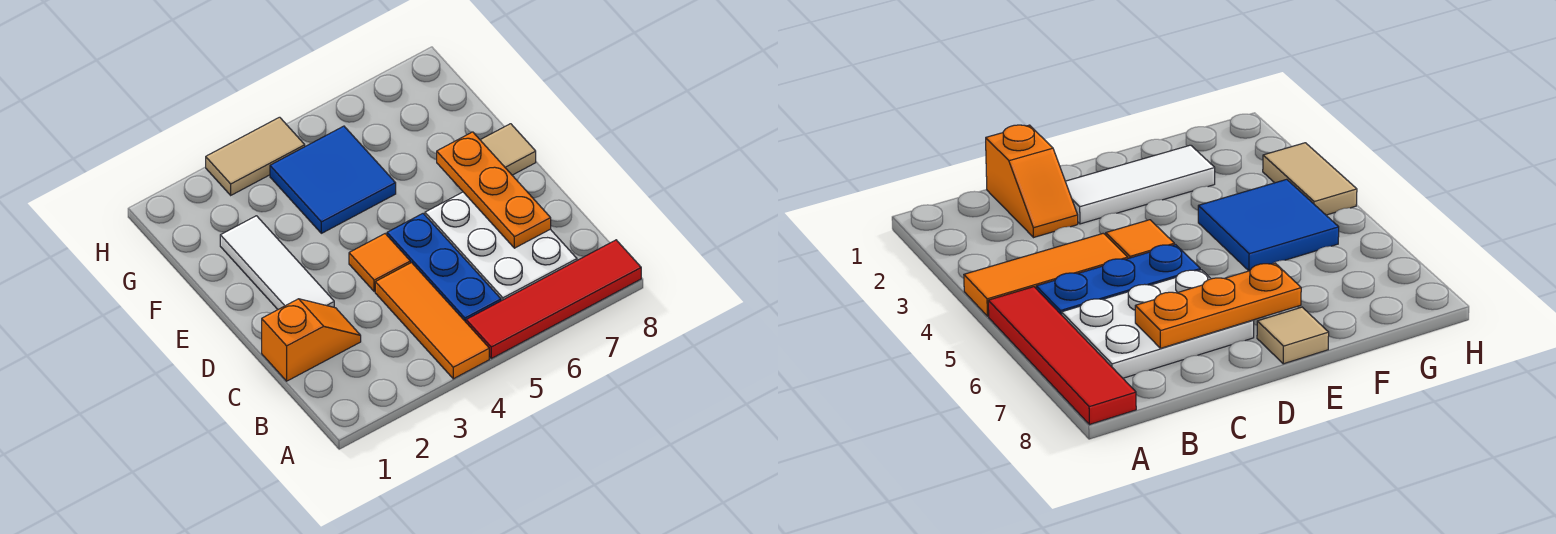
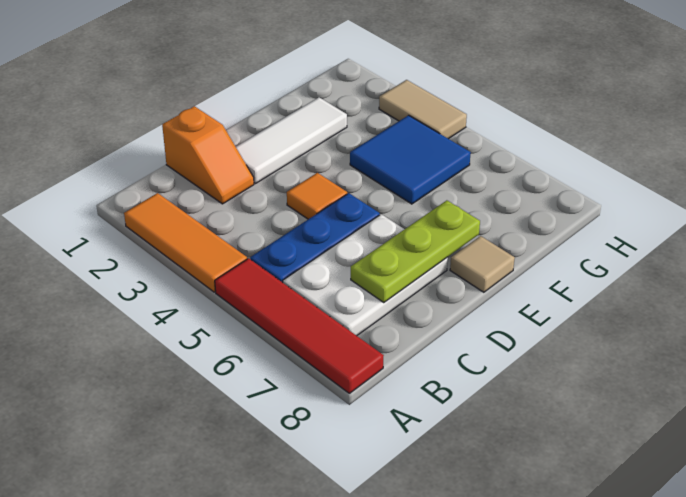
orange tile A4:C4 level 1 -> orange tile A2:A4 level 1
orange plate C7:E7 level 2 -> lime plate C7:E7 level 2

